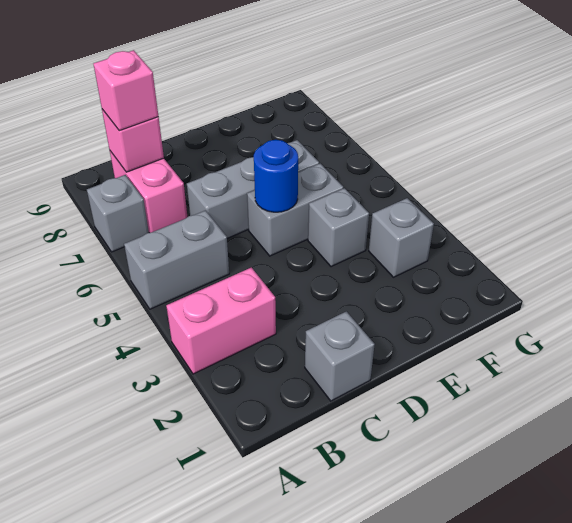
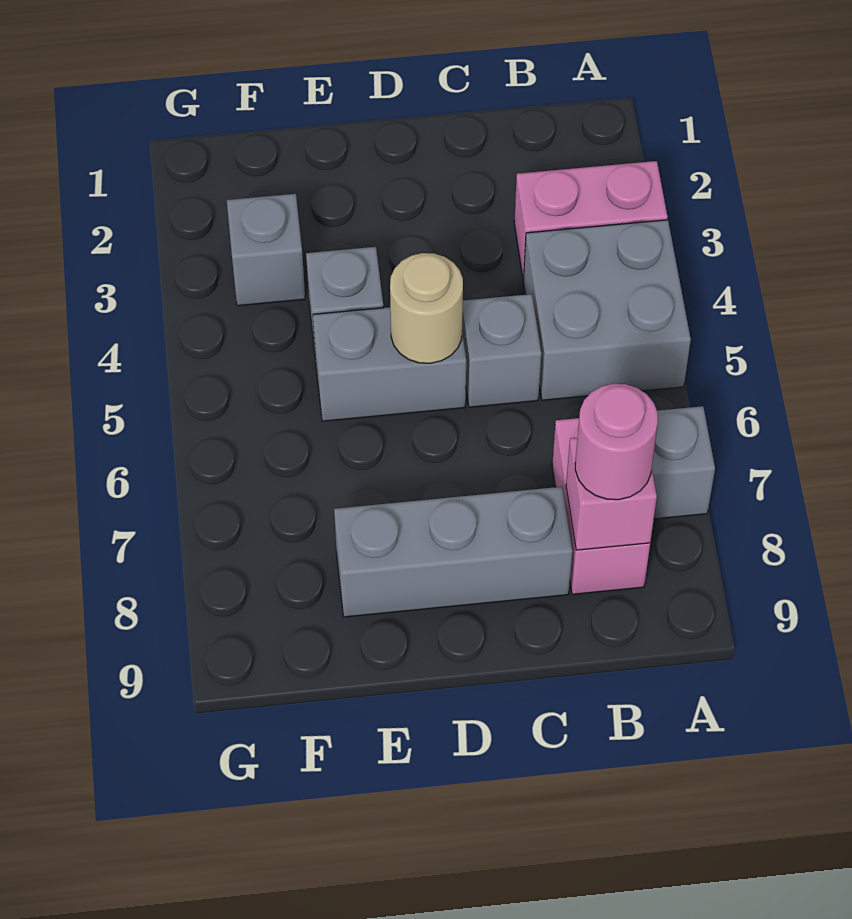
grey brick A5:B5 level 1 -> grey brick A4:B5 level 1
pink brick B8 level 3 -> pink round brick B8 level 3
grey brick C1 level 1 -> grey brick C5 level 1
grey brick C6:E6 level 1 -> grey brick C8:E8 level 1
blue round brick D5 level 2 -> tan round brick D5 level 2

